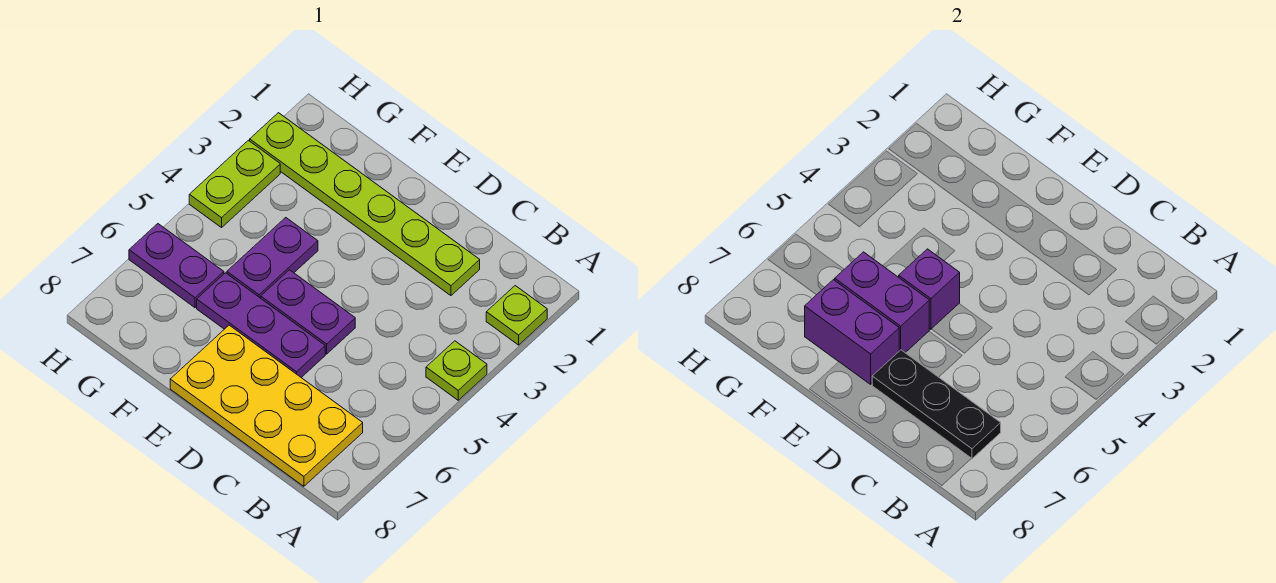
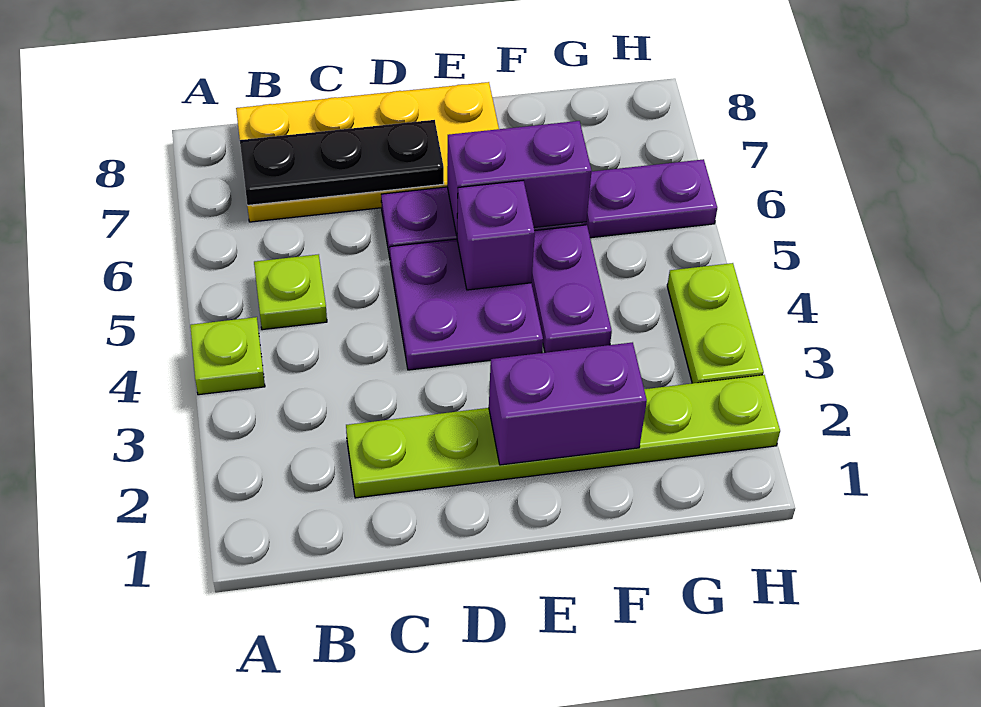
lime plate A2 level 1 -> lime plate B5 level 1
purple plate D5:E5 level 1 -> purple plate D4:E5 level 1
purple brick E7:F7 level 2 -> purple brick E2:F2 level 2

